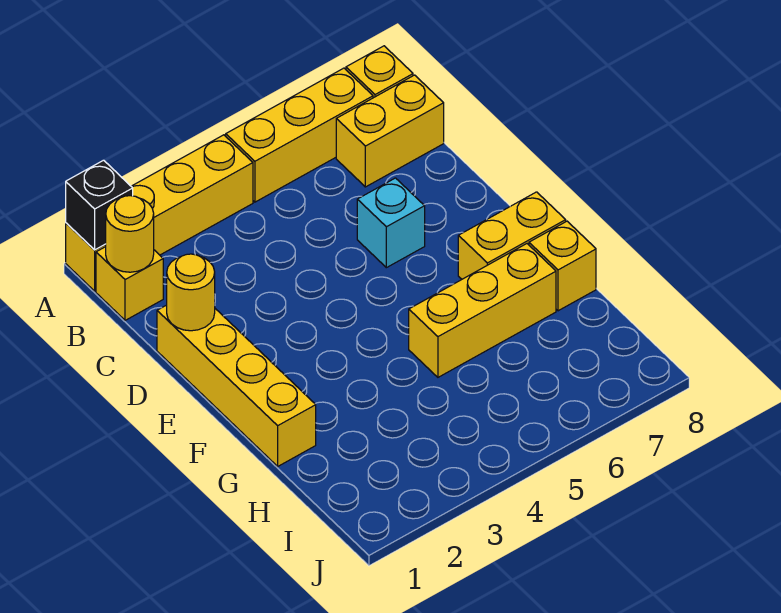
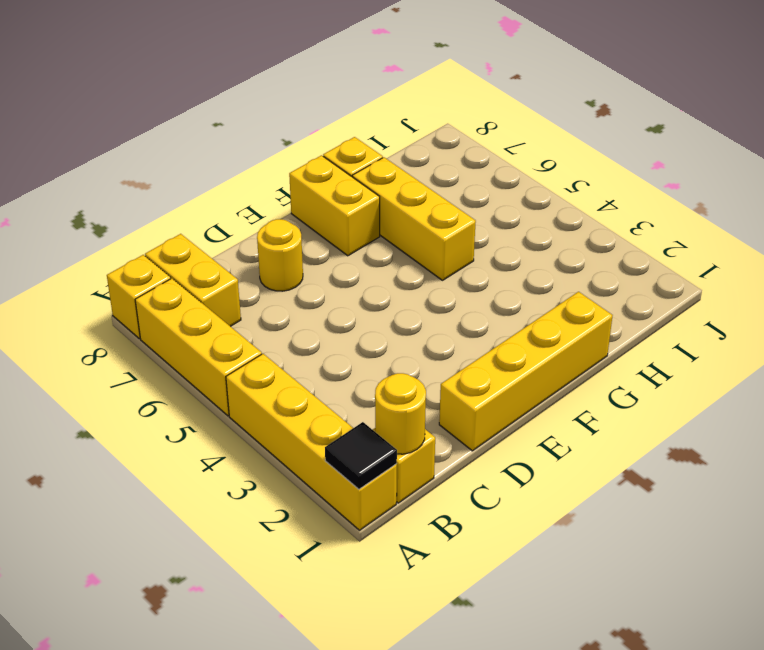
black brick A1 level 2 -> black tile A1 level 2
yellow round brick D1 level 2 -> yellow round brick D7 level 1
cyan brick D6 level 1 -> none

